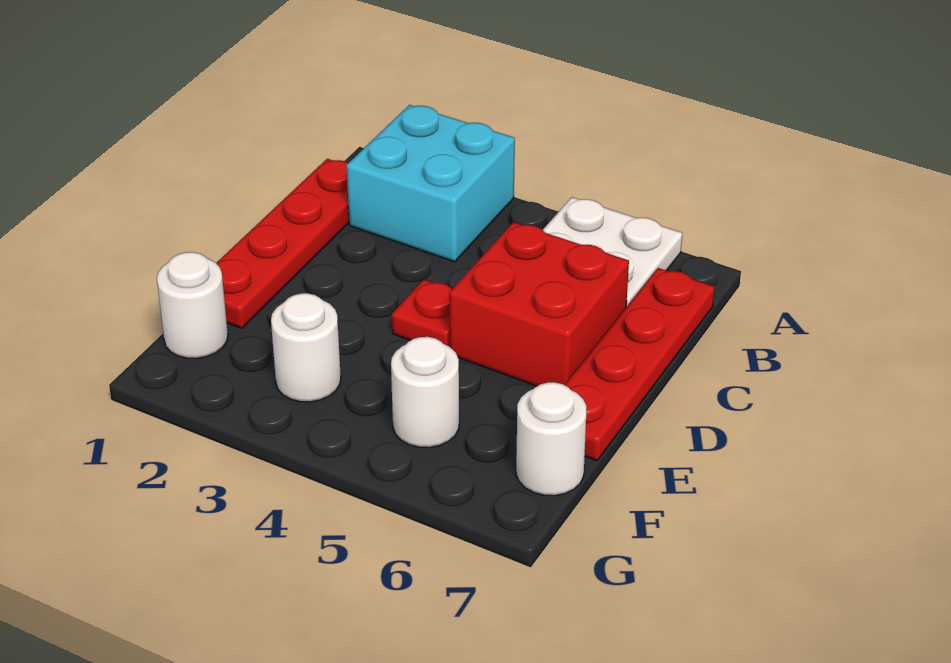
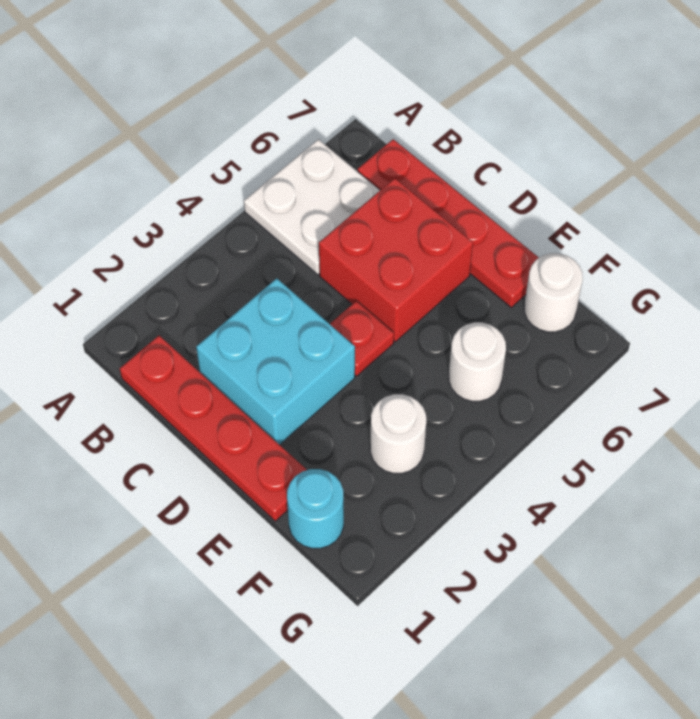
cyan brick A2:B3 level 1 -> cyan brick C2:D3 level 1
white round brick F1 level 1 -> cyan round brick F1 level 1

